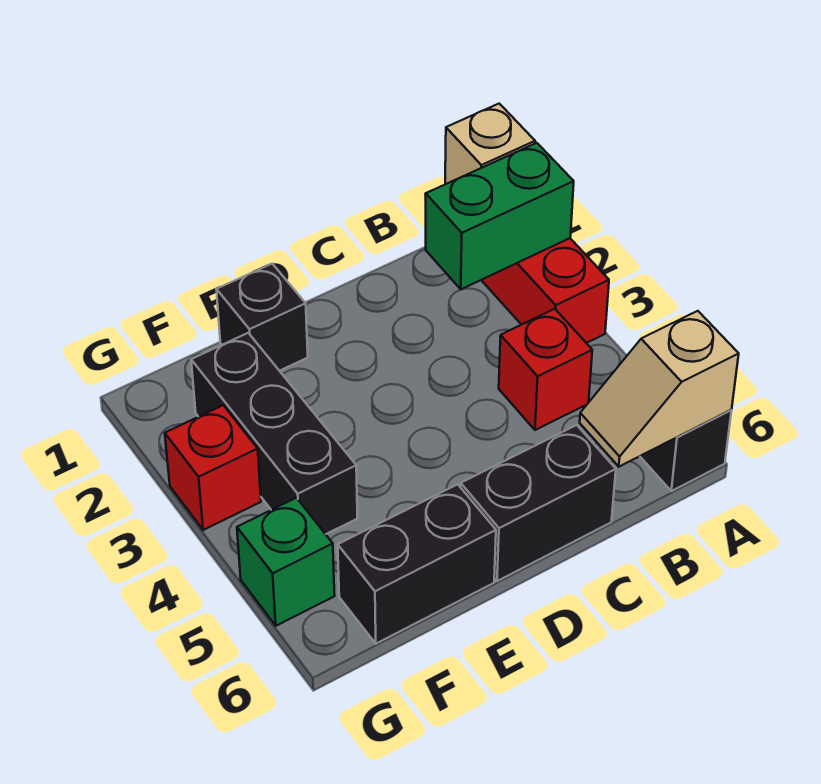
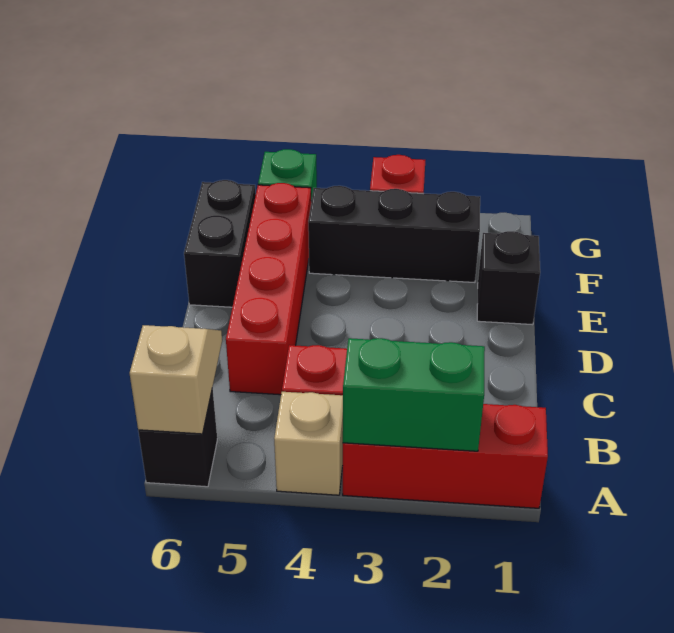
tan brick A1 level 2 -> tan brick A4 level 1
green brick A2:B2 level 2 -> green brick A2:A3 level 2
none -> red brick C5:F5 level 1
black brick C6:D6 level 1 -> none

